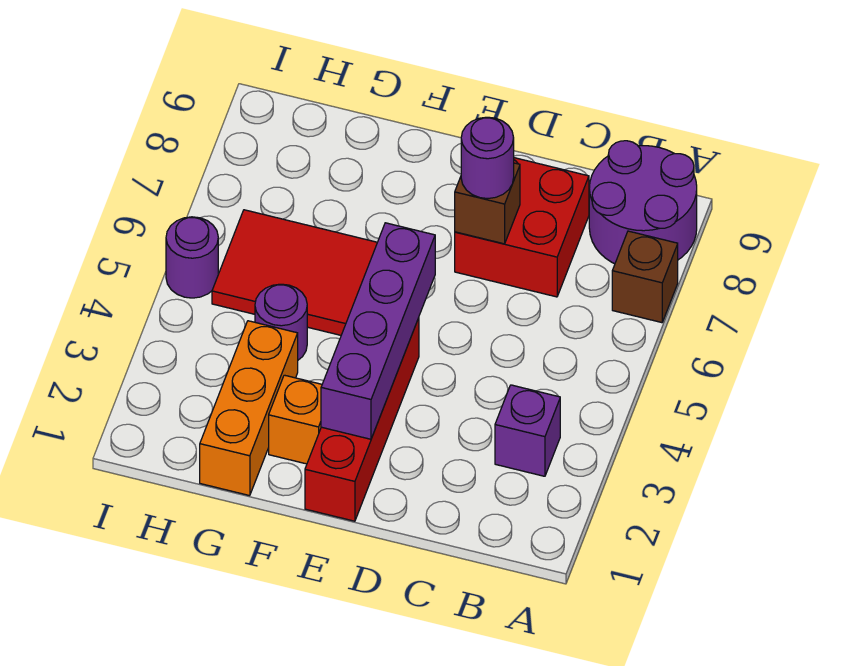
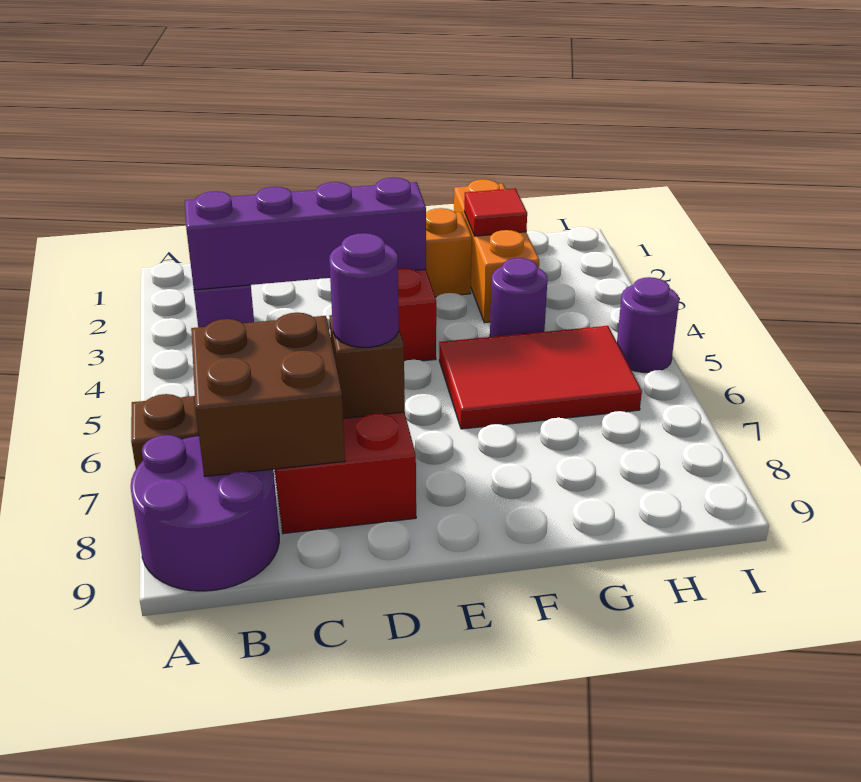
none -> brown brick B7:C8 level 2
purple brick E2:E5 level 2 -> purple brick B3:E3 level 2
none -> red tile G2 level 2

